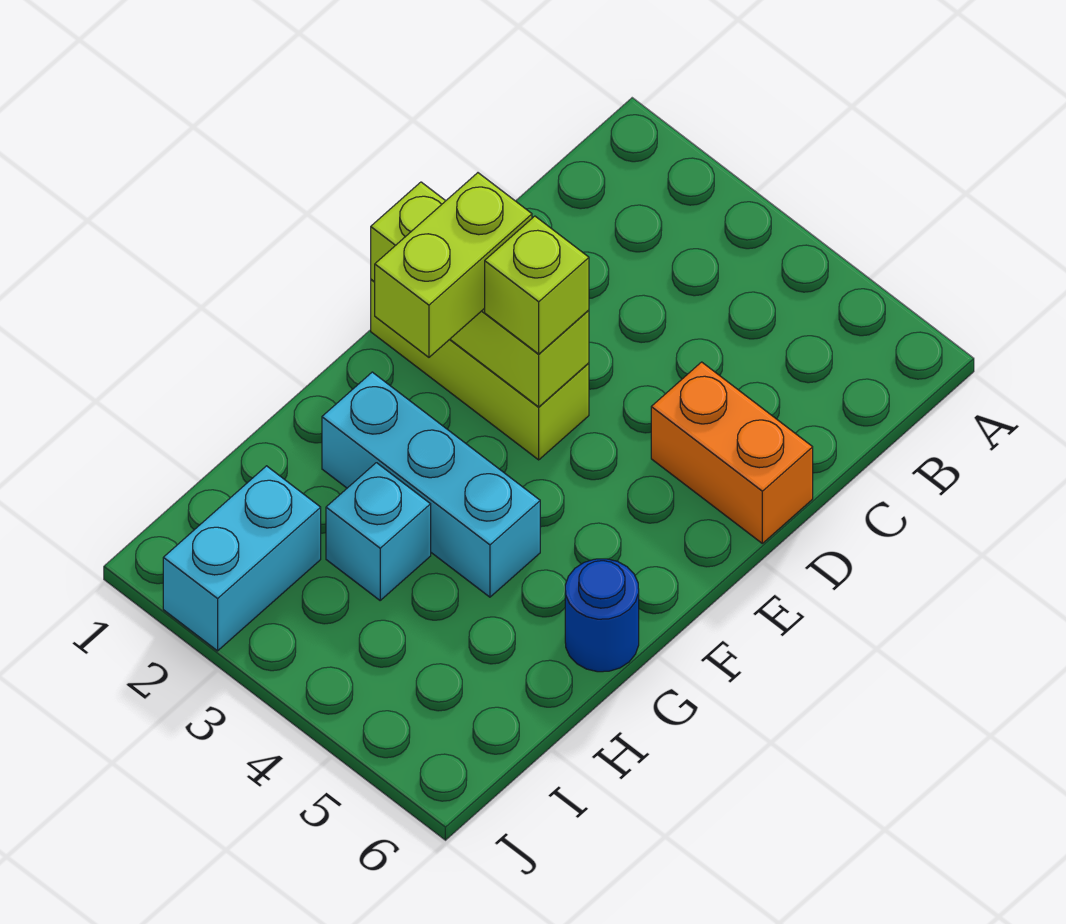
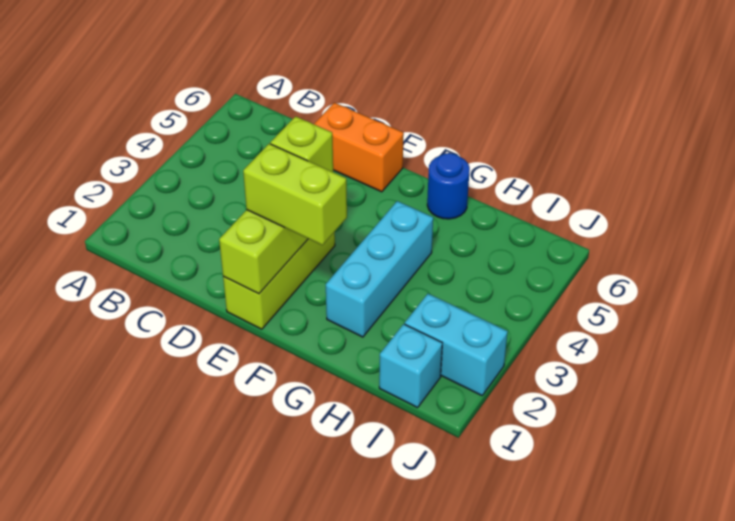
orange brick D5:D6 level 1 -> orange brick D6:E6 level 1
cyan brick H3 level 1 -> cyan brick I1 level 1

